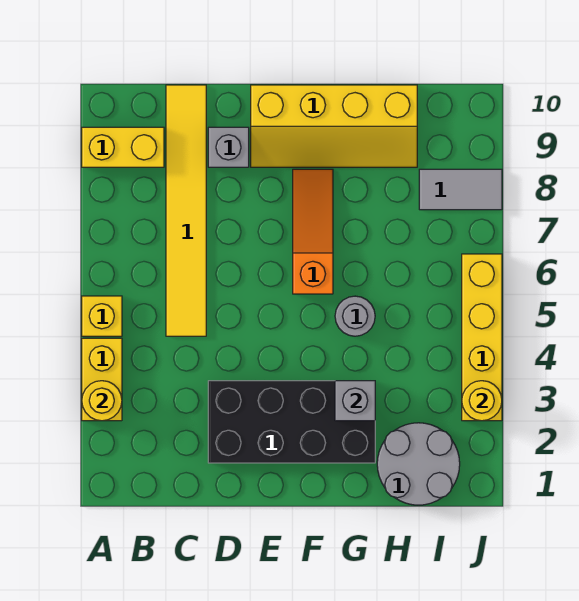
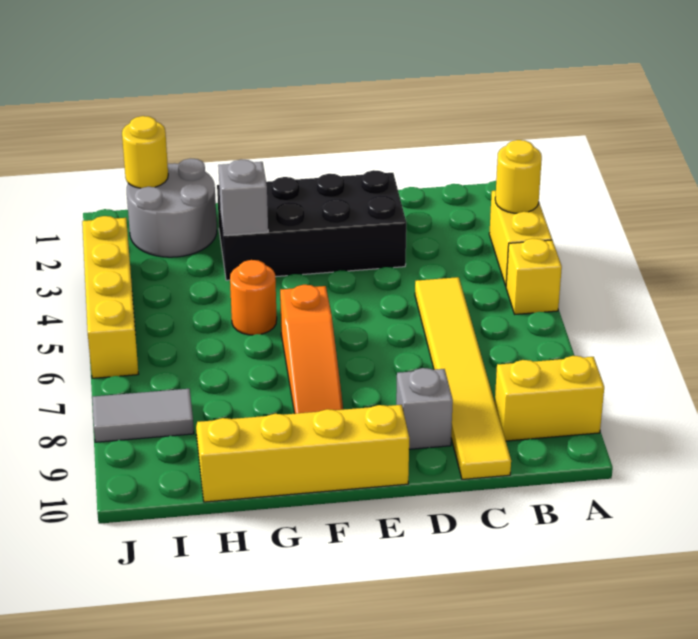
grey round brick G5 level 1 -> orange round brick G5 level 1
yellow round brick J3 level 2 -> yellow round brick I1 level 2

